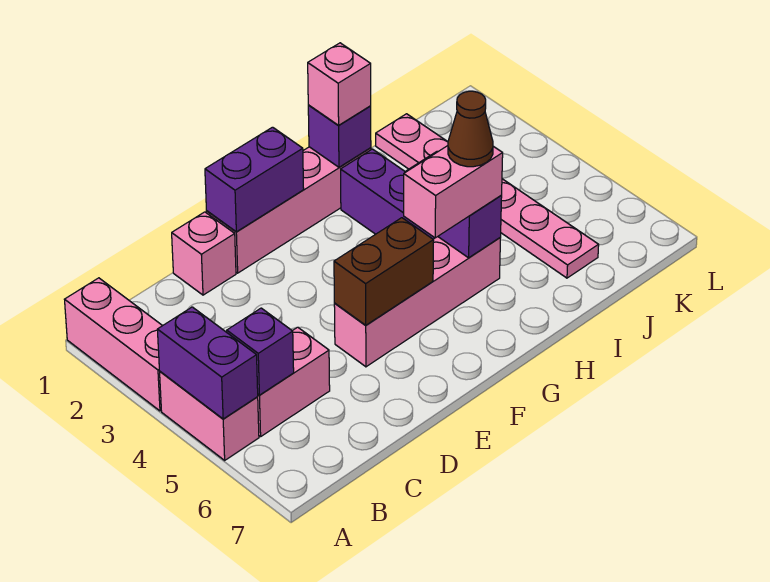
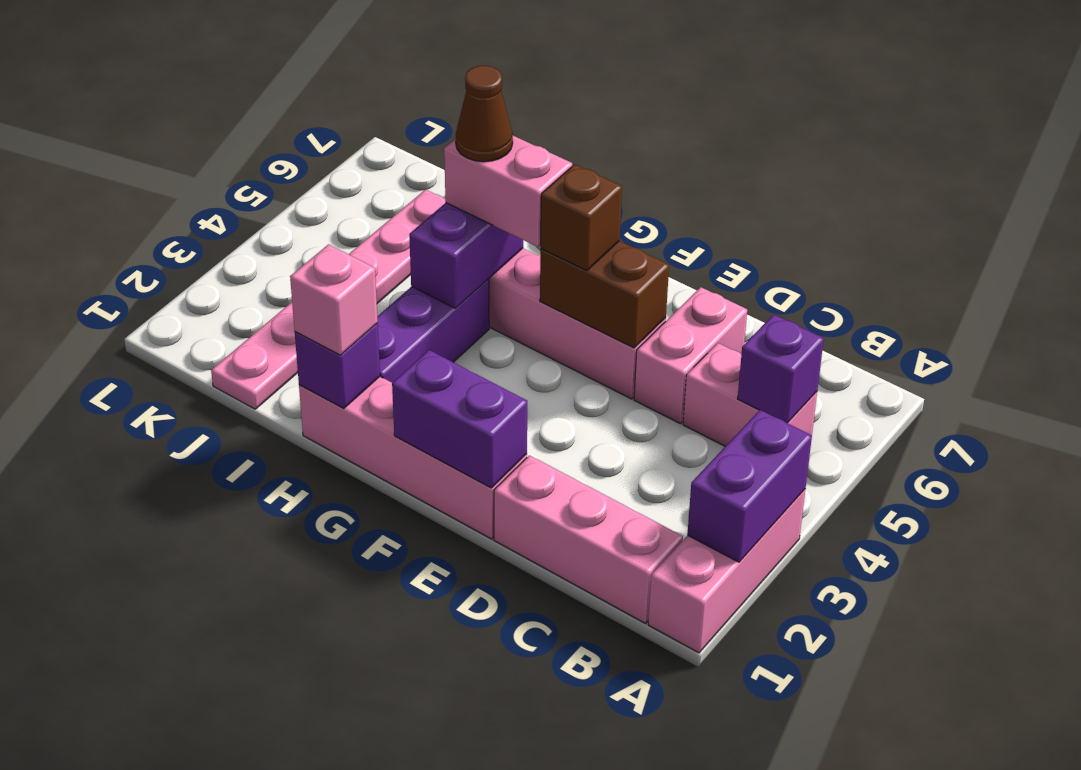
pink brick A4:A5 level 1 -> pink brick D5:D6 level 1
purple brick A4:A5 level 2 -> purple brick A2:A3 level 2
pink brick D1 level 1 -> pink brick B1:D1 level 1
none -> brown brick F5 level 3

